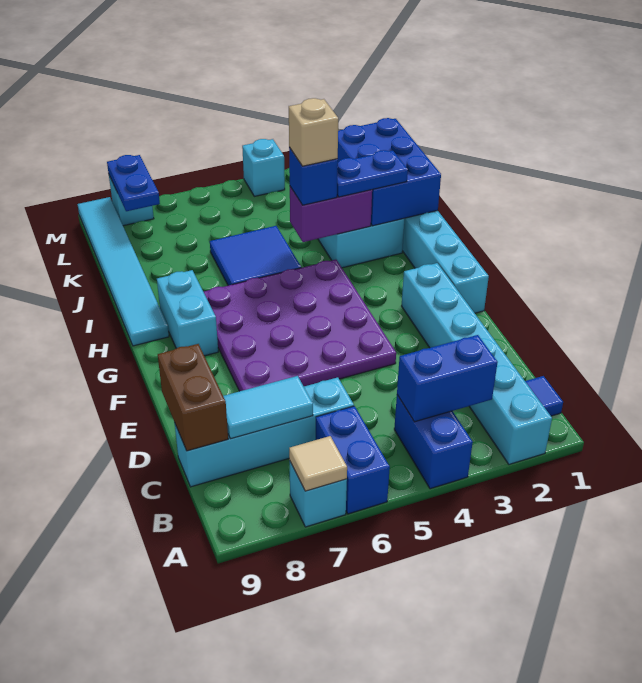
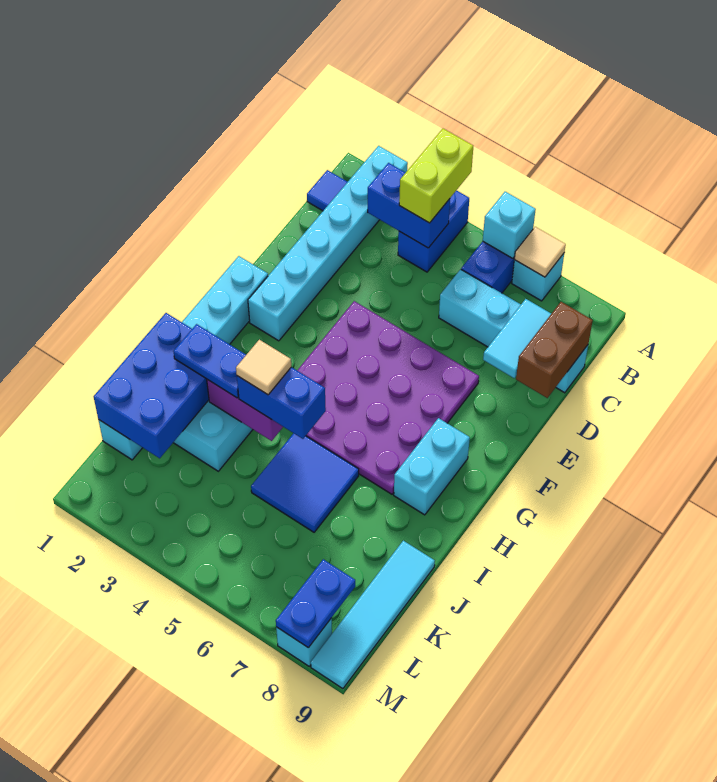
none -> lime brick A4:B4 level 3
cyan tile C7:C8 level 2 -> cyan tile C8:D8 level 2
cyan tile H9:M9 level 1 -> cyan tile J9:M9 level 1
blue brick I4 level 3 -> blue brick I4:I5 level 3
tan brick I4 level 4 -> tan tile I4 level 4
cyan brick M4 level 1 -> cyan brick A6 level 2

